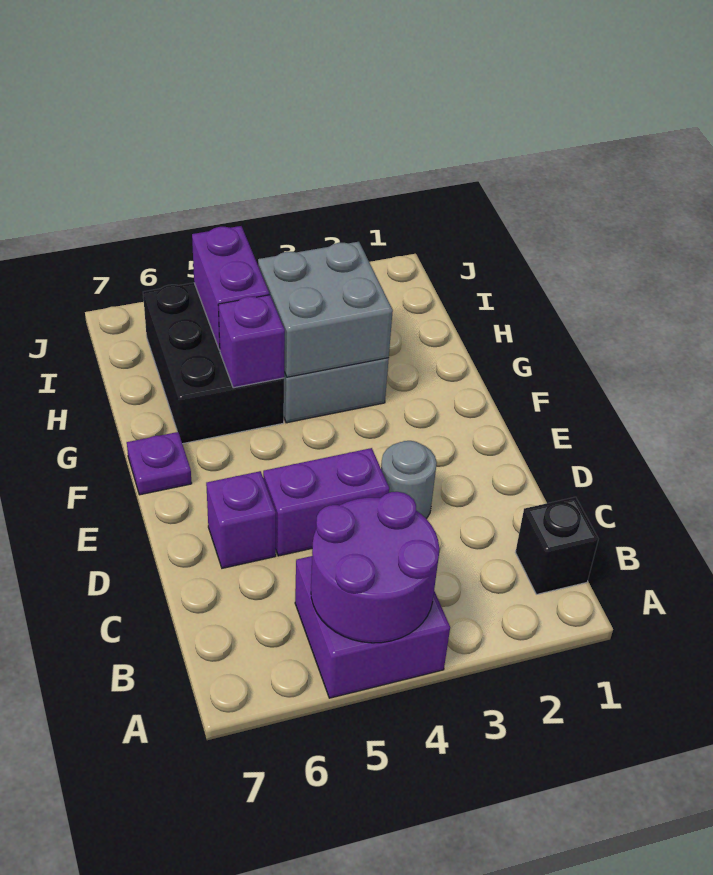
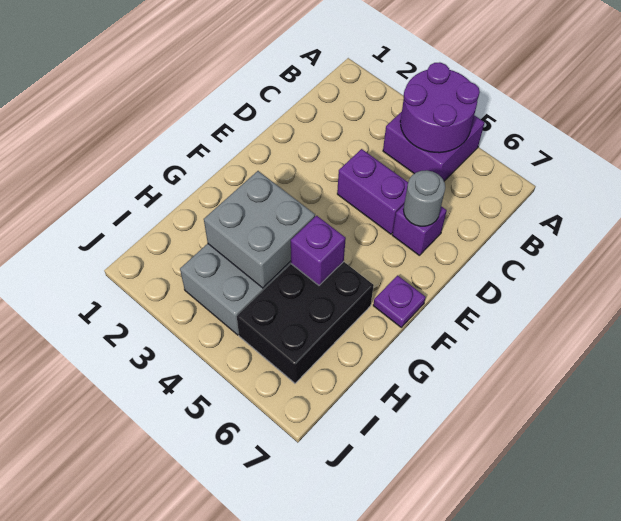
black brick B1 level 1 -> none
grey round brick D3 level 1 -> grey round brick D6 level 2
purple brick H5:I5 level 2 -> none

